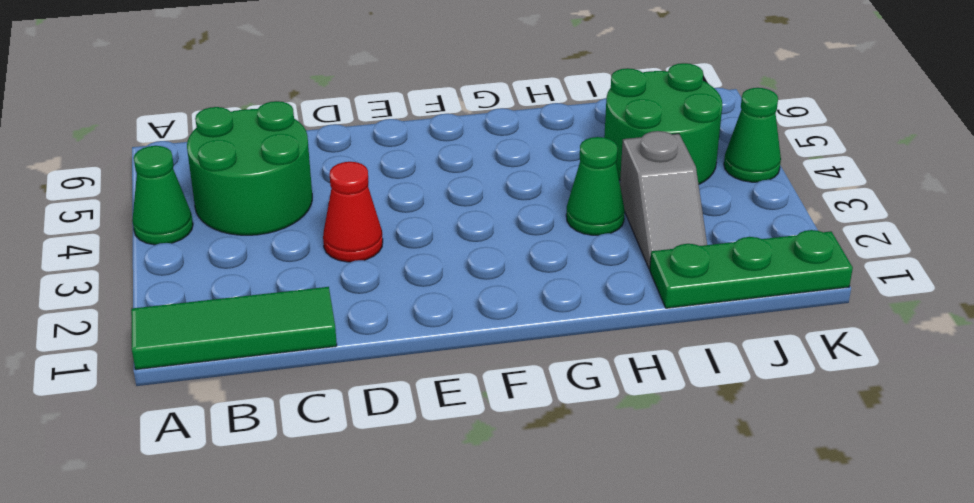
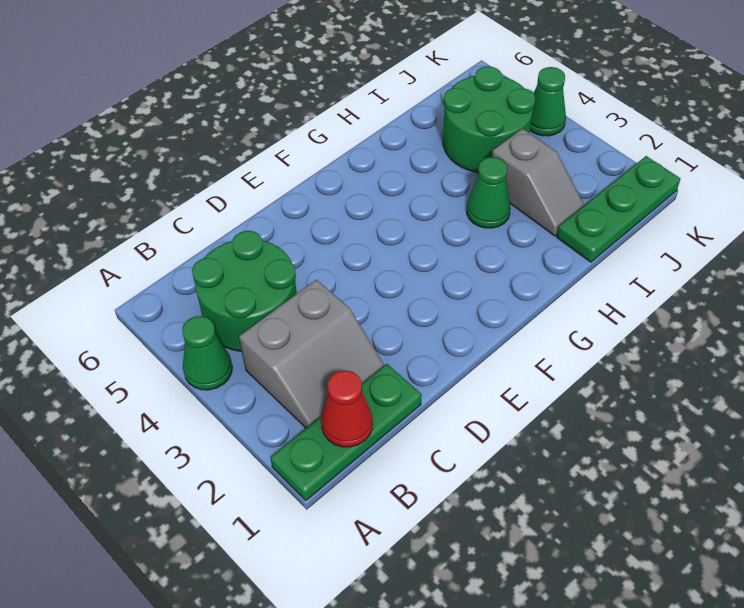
green tile A1:C1 level 1 -> green plate A1:C1 level 1
none -> grey slope B2:C3 level 1 top 3
red cone D3 level 1 -> red cone B1 level 2

